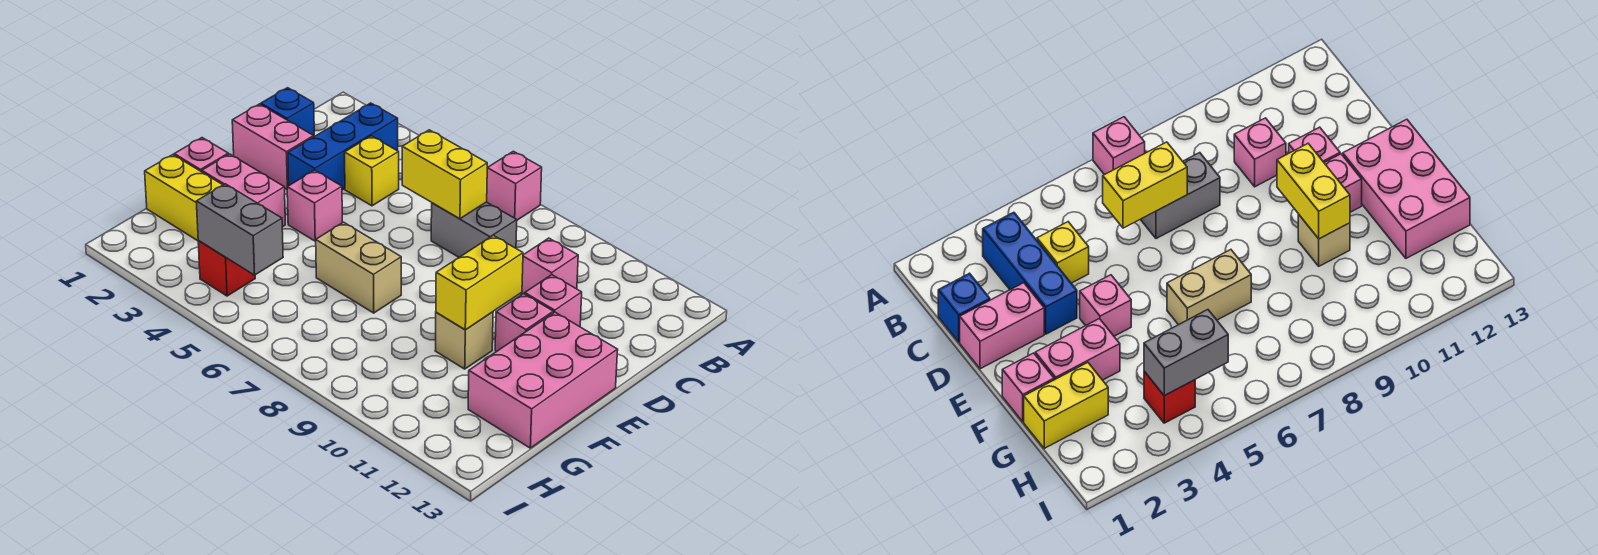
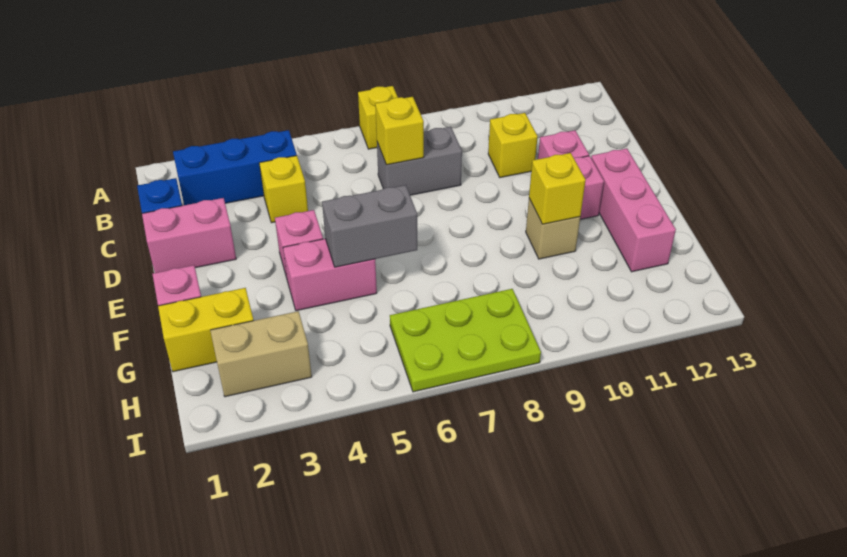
pink brick A7 level 1 -> yellow brick A7 level 1
blue brick B3:D3 level 1 -> blue brick B2:B4 level 1
yellow brick C6:C7 level 2 -> yellow brick C7 level 2
pink brick C10 level 1 -> yellow brick C10 level 1
yellow brick E10:F10 level 2 -> yellow brick F10 level 2
pink brick E12:G13 level 1 -> pink brick E12:G12 level 1
pink brick F2:F3 level 1 -> pink brick F4:F5 level 1
tan brick F6:F7 level 1 -> tan brick H2:H3 level 1
red brick H4 level 1 -> none
grey brick H4:H5 level 2 -> grey brick F5:F6 level 2
none -> lime plate H6:I8 level 1

